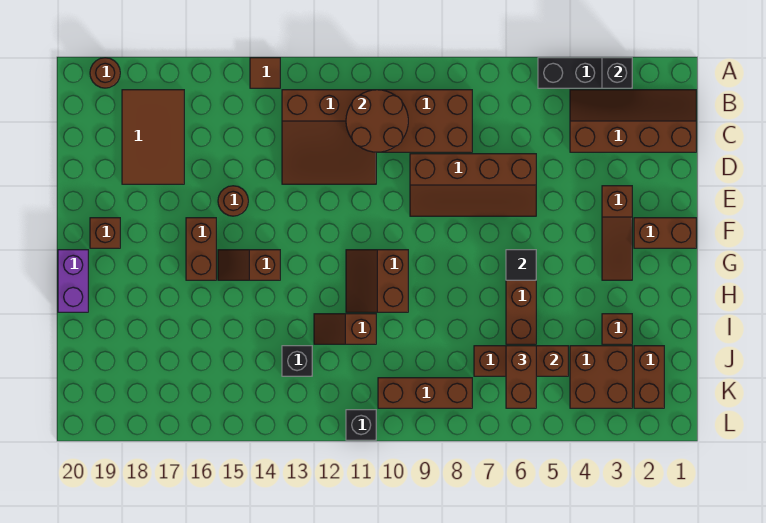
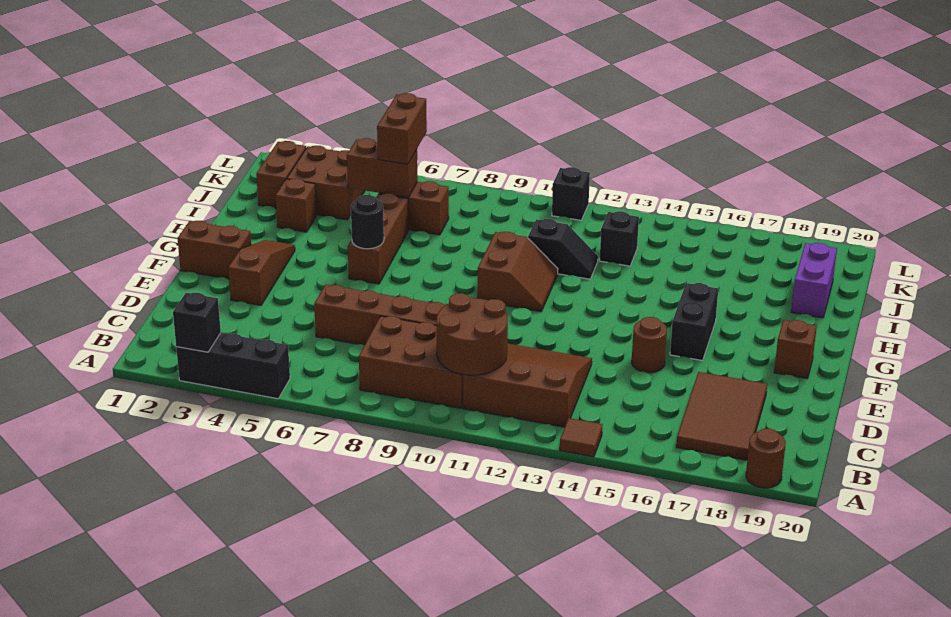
brown slope B1:C4 level 1 top C -> none
brown brick F16:G16 level 1 -> black brick F16:G16 level 1
black tile G6 level 2 -> black round brick G6 level 2
brown slope G14:G15 level 1 top 14 -> none
purple brick G20:H20 level 1 -> purple brick I19:J19 level 1
brown slope I11:I12 level 1 top 11 -> black slope I11:I12 level 1 top 11
brown brick K8:K10 level 1 -> none

